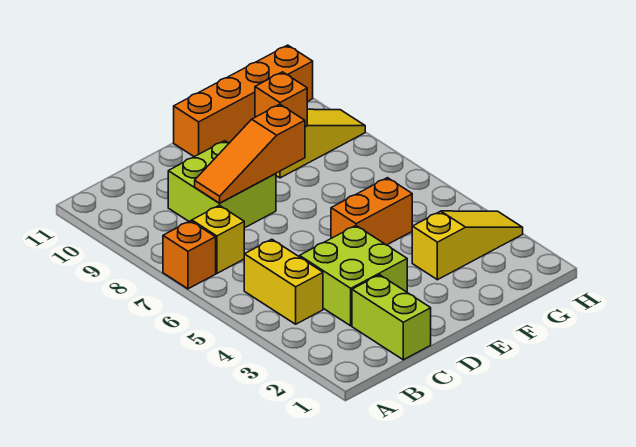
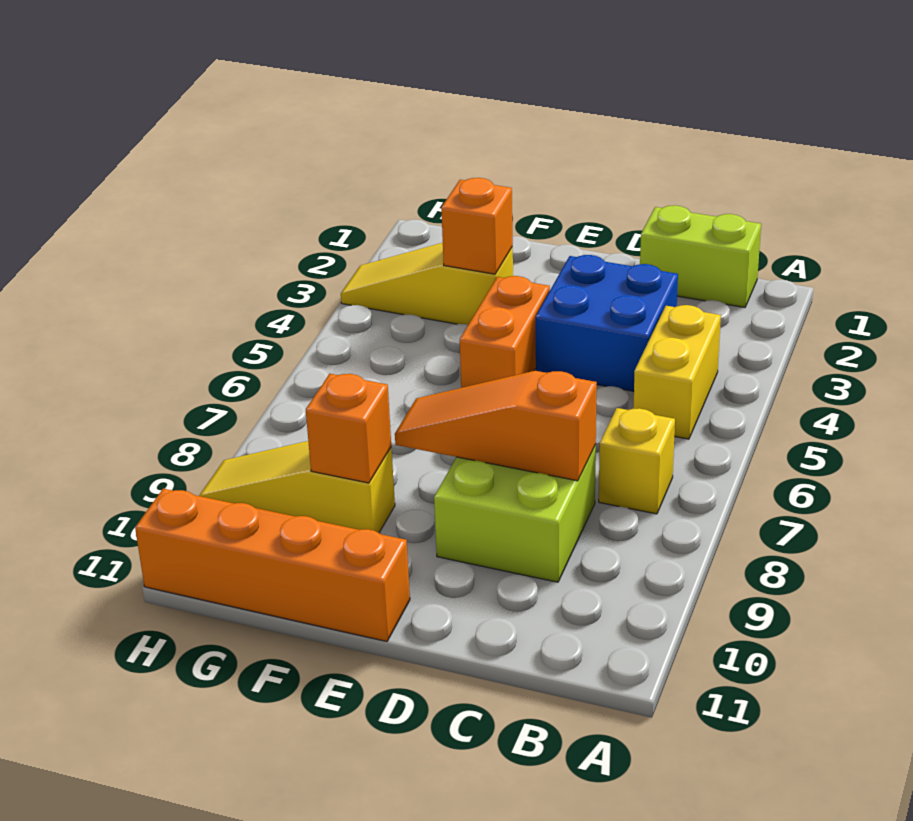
orange brick A7 level 1 -> orange brick F3 level 2
lime brick C1:C2 level 1 -> lime brick B1:C1 level 1
lime brick C3:D4 level 1 -> blue brick C3:D4 level 1
orange slope C8:E8 level 2 top E -> orange slope C8:E8 level 2 top C
orange brick E5:F5 level 1 -> orange brick E4:E5 level 1

